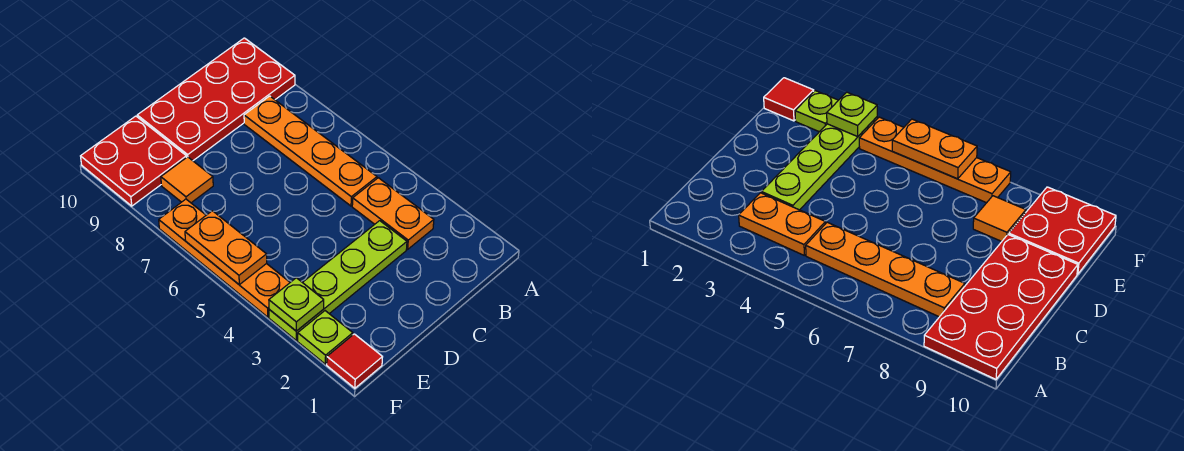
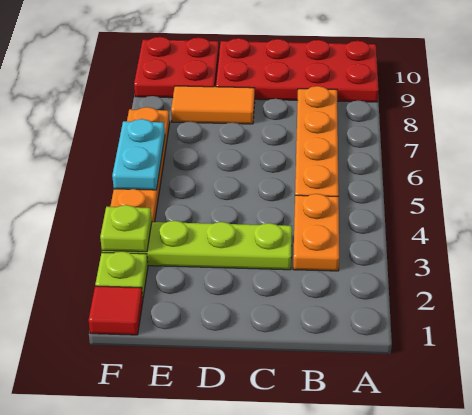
orange tile E8 level 1 -> orange tile D8:E8 level 1
orange plate F5:F6 level 2 -> cyan plate F5:F6 level 2

